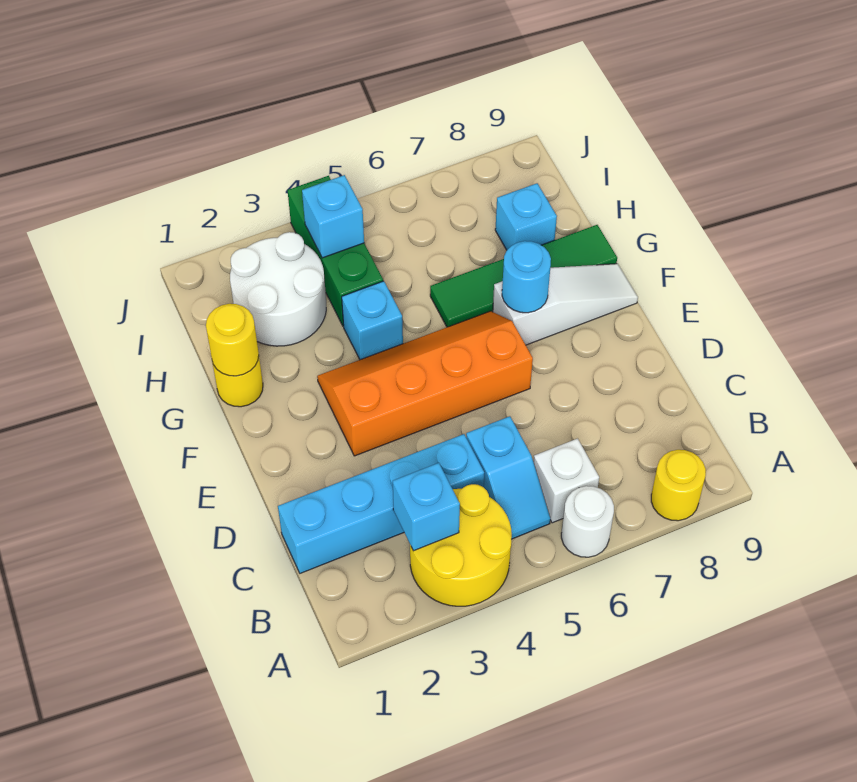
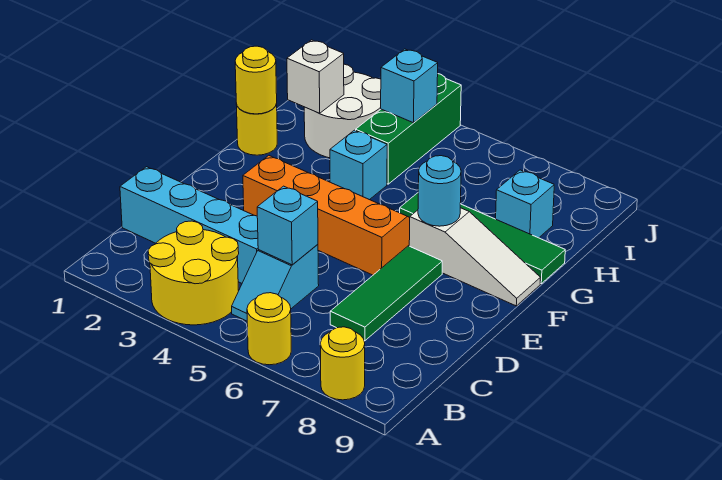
white round brick A6 level 1 -> yellow round brick A6 level 1
cyan brick B3 level 2 -> cyan brick C5 level 2
white brick B6 level 1 -> white brick H2 level 2
none -> green tile C7:E7 level 1

